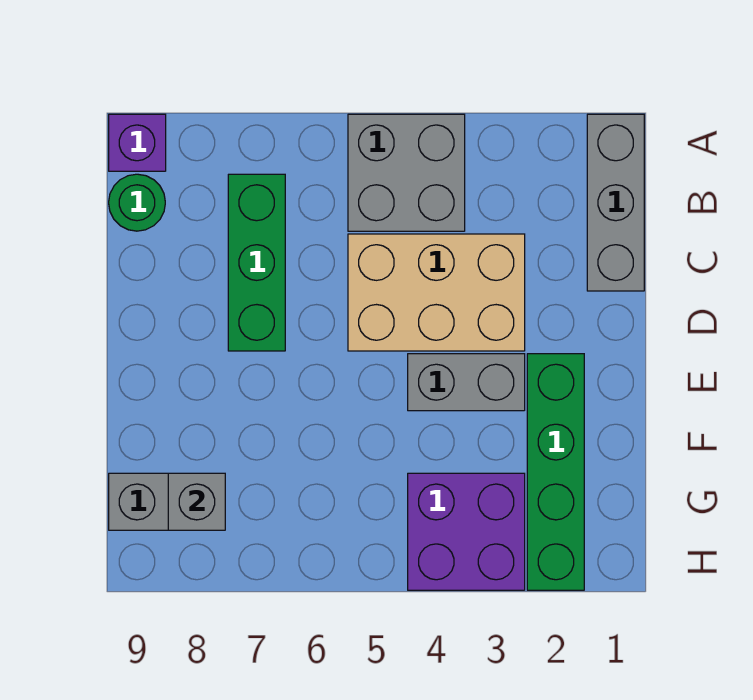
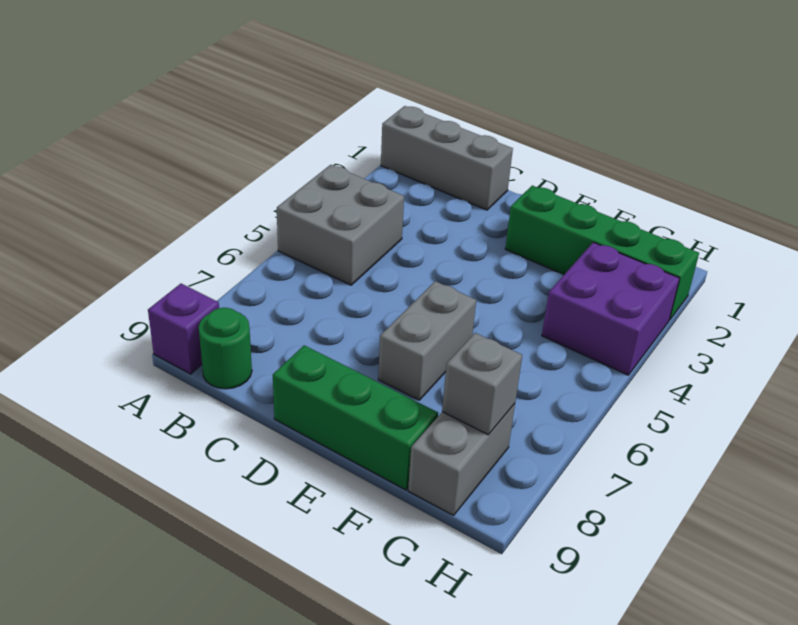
green brick B7:D7 level 1 -> green brick D9:F9 level 1
tan brick C3:D5 level 1 -> none
grey brick E3:E4 level 1 -> grey brick E6:E7 level 1

